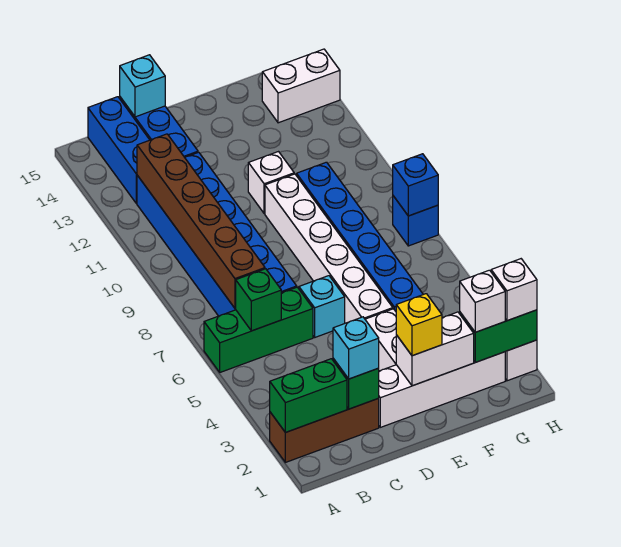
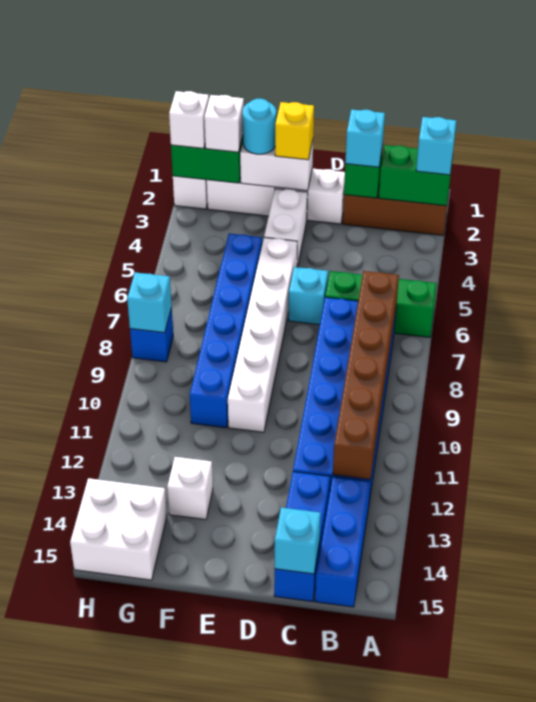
none -> cyan brick A2 level 3
green brick B6 level 2 -> none
white brick E11 level 1 -> white brick F13 level 1
none -> cyan round brick F2 level 3
white brick G14:H14 level 1 -> white brick G14:H15 level 1
blue brick H8 level 2 -> cyan brick H8 level 2

